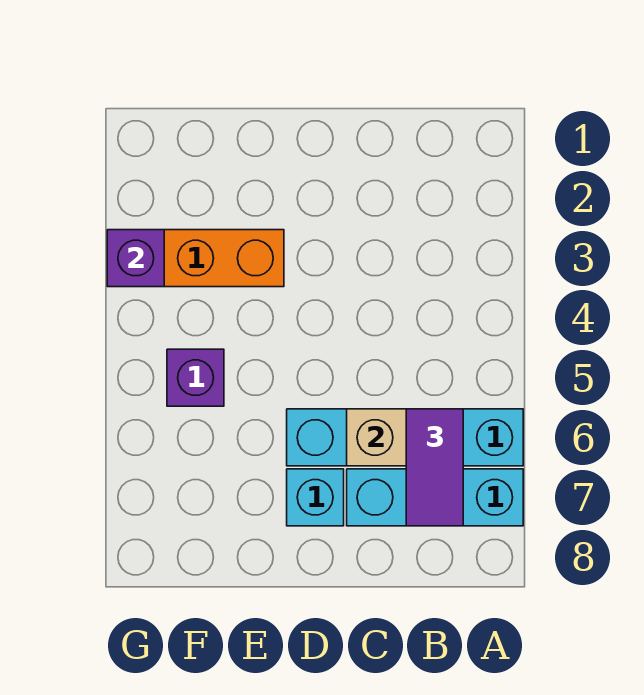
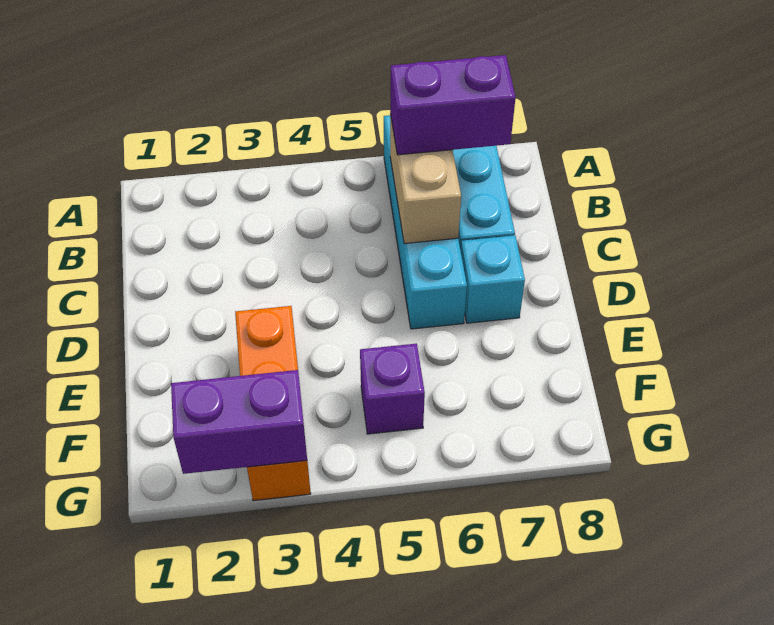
purple tile B6:B7 level 3 -> purple brick B6:B7 level 3
purple brick G3 level 2 -> purple brick G2:G3 level 2

